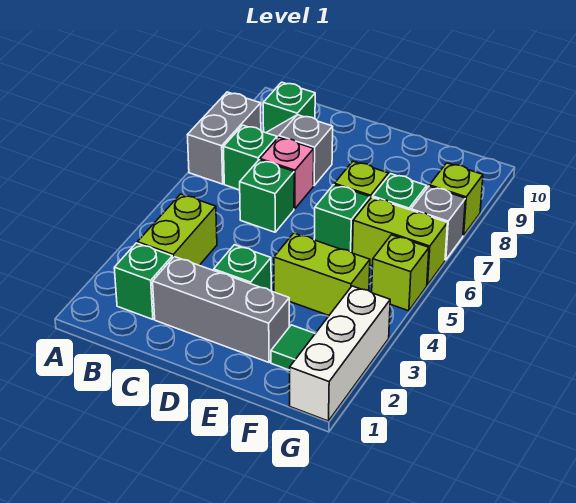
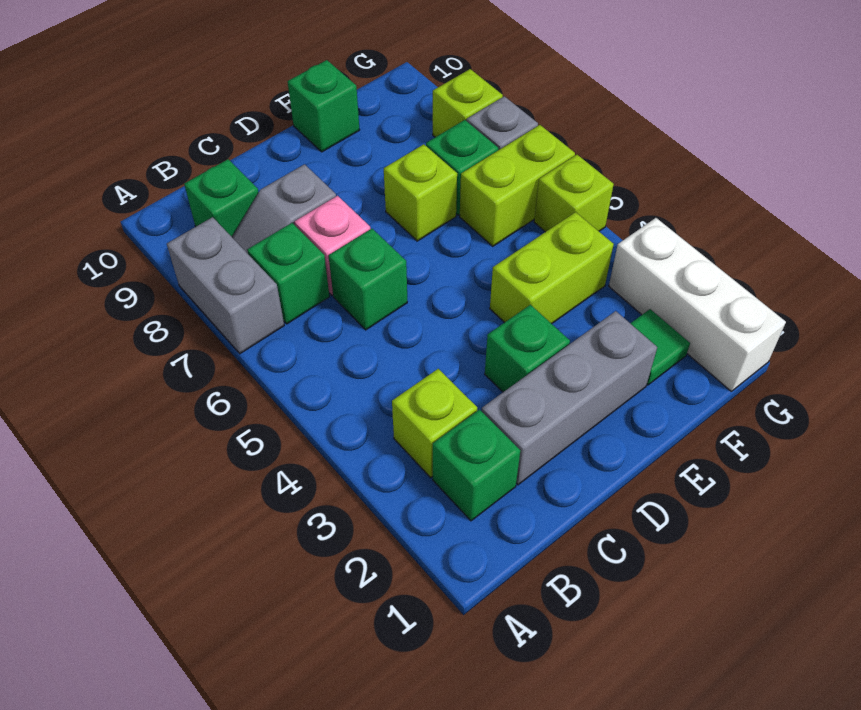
lime brick B3:B4 level 1 -> lime brick B3 level 1
green brick E6 level 1 -> green brick E10 level 1

